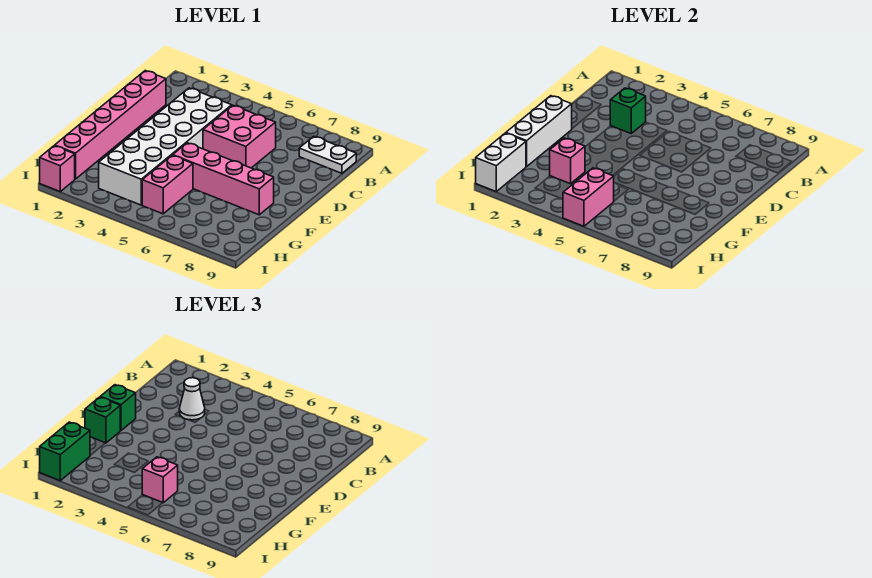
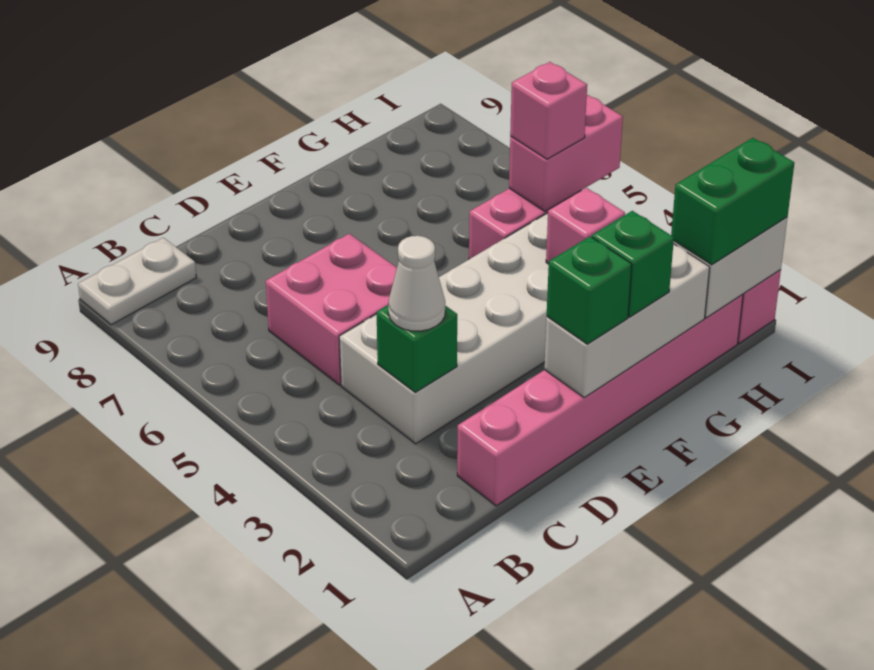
white plate B8:B9 level 1 -> white plate A9:B9 level 1
pink brick F5:F8 level 1 -> none

